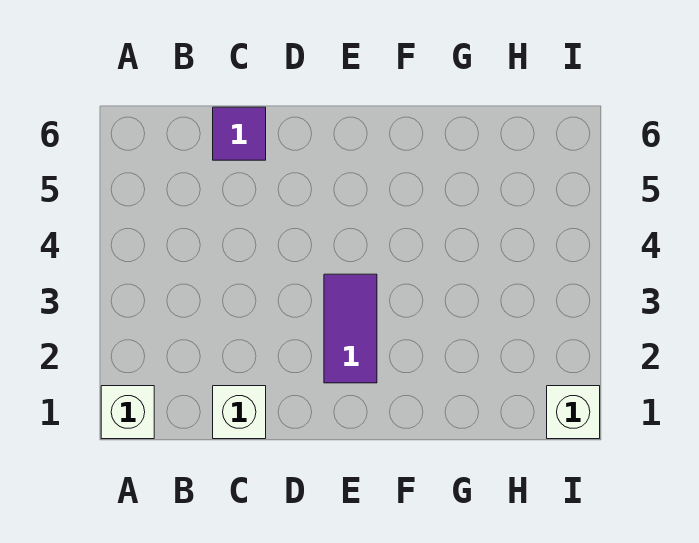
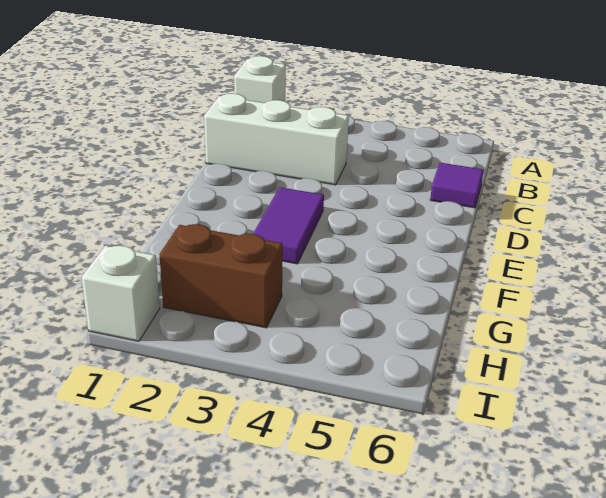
white brick C1 level 1 -> white brick C1:C3 level 1
purple tile E2:E3 level 1 -> purple tile E3:F3 level 1
none -> brown brick H2:H3 level 1

